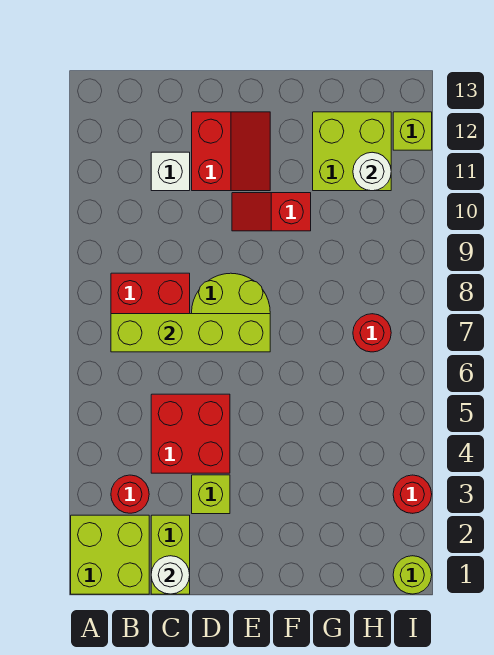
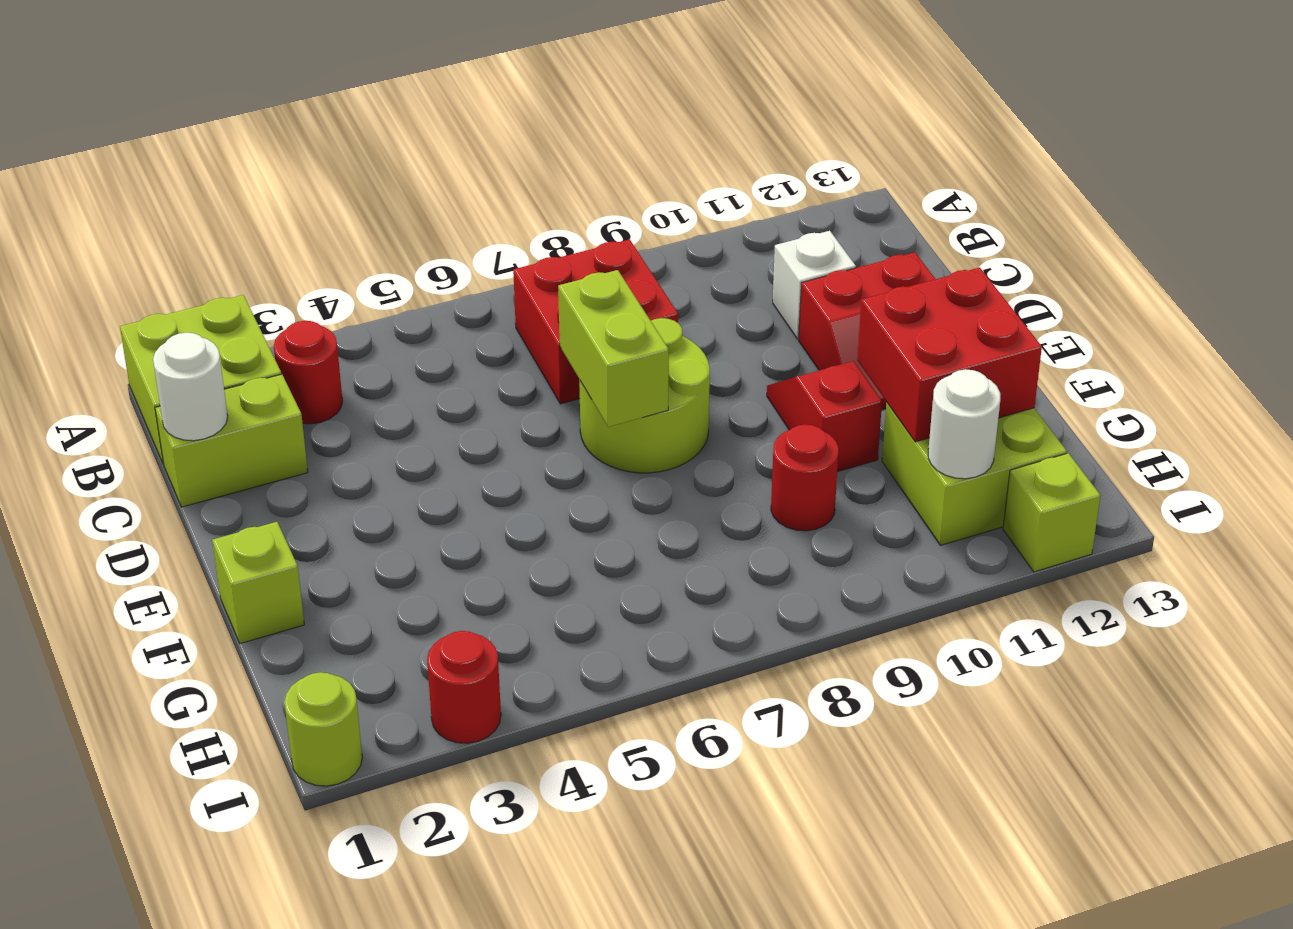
lime brick B7:E7 level 2 -> lime brick D7:E7 level 2
red brick C4:D5 level 1 -> red brick F11:G12 level 2
lime brick D3 level 1 -> lime brick F1 level 1
red round brick H7 level 1 -> red round brick G9 level 1

